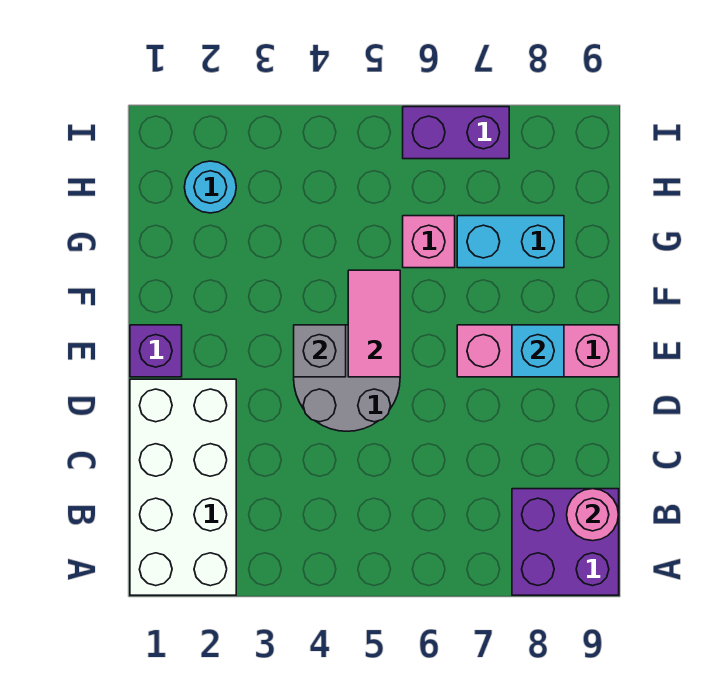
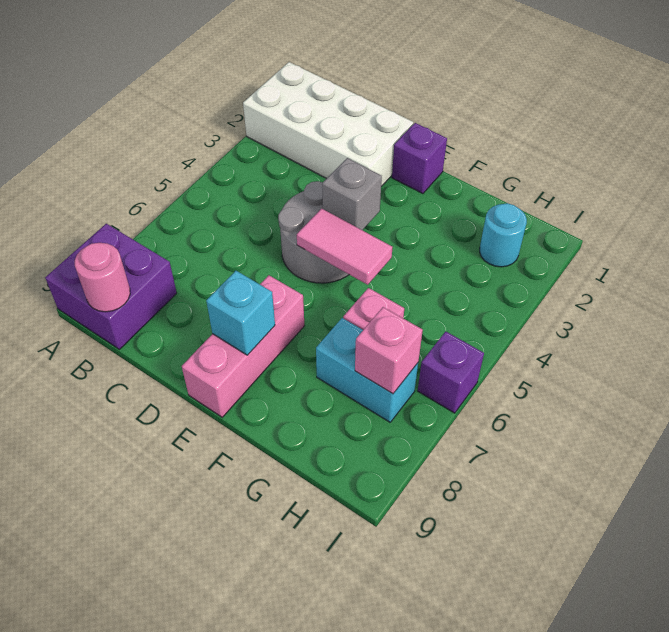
cyan brick G7:G8 level 1 -> cyan brick G7:H7 level 1
none -> pink brick H7 level 2
purple brick I6:I7 level 1 -> purple brick I6 level 1

